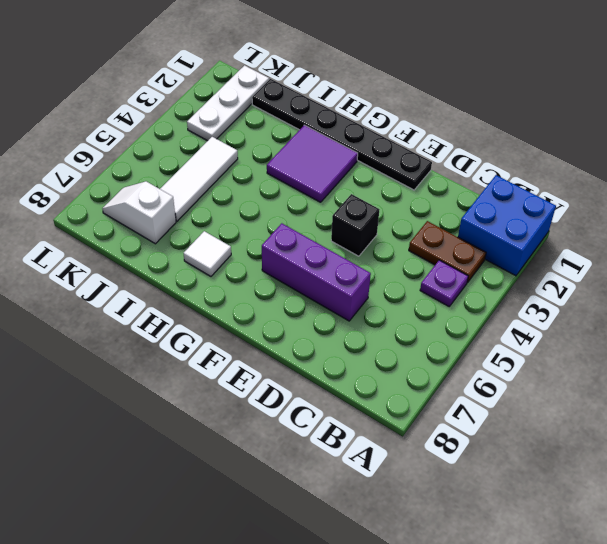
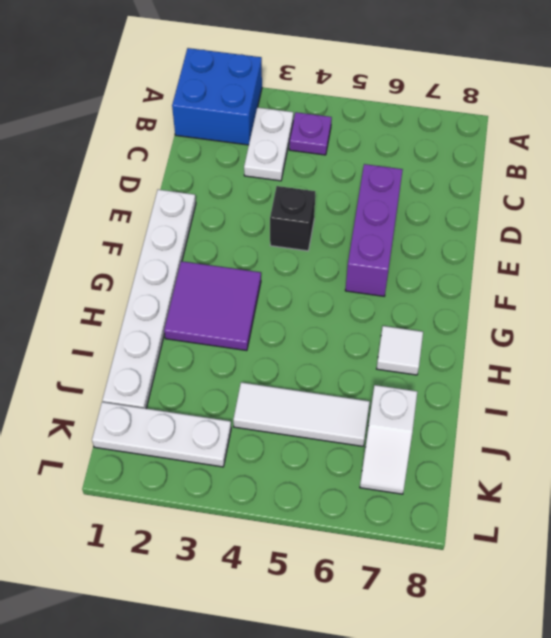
brown plate B3:C3 level 1 -> white plate B3:C3 level 1
black plate E1:J1 level 1 -> white plate E1:J1 level 1

